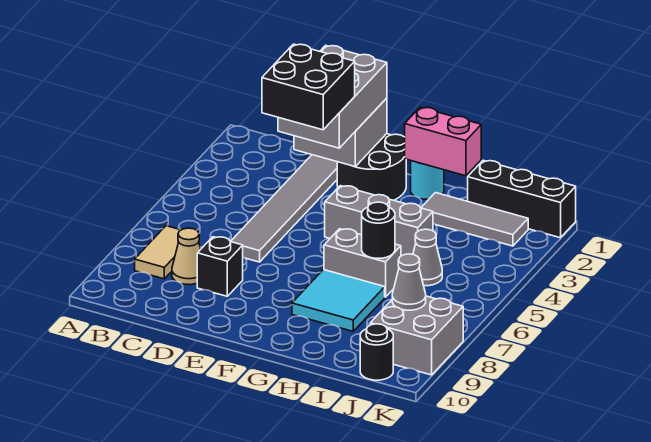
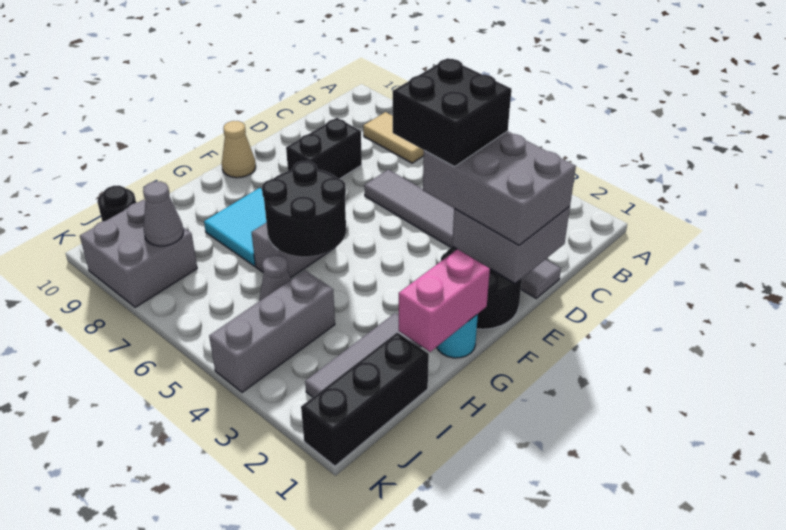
tan cone C8 level 1 -> tan cone F10 level 1
black brick D8 level 1 -> black brick D8:E8 level 1
grey brick F4:H4 level 1 -> grey brick I4:K4 level 1
black round brick H6 level 2 -> black round brick G5:H6 level 2

